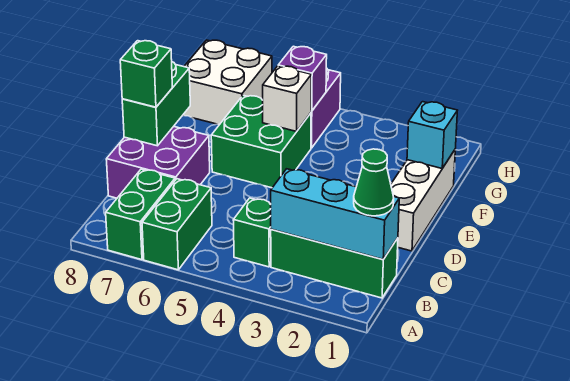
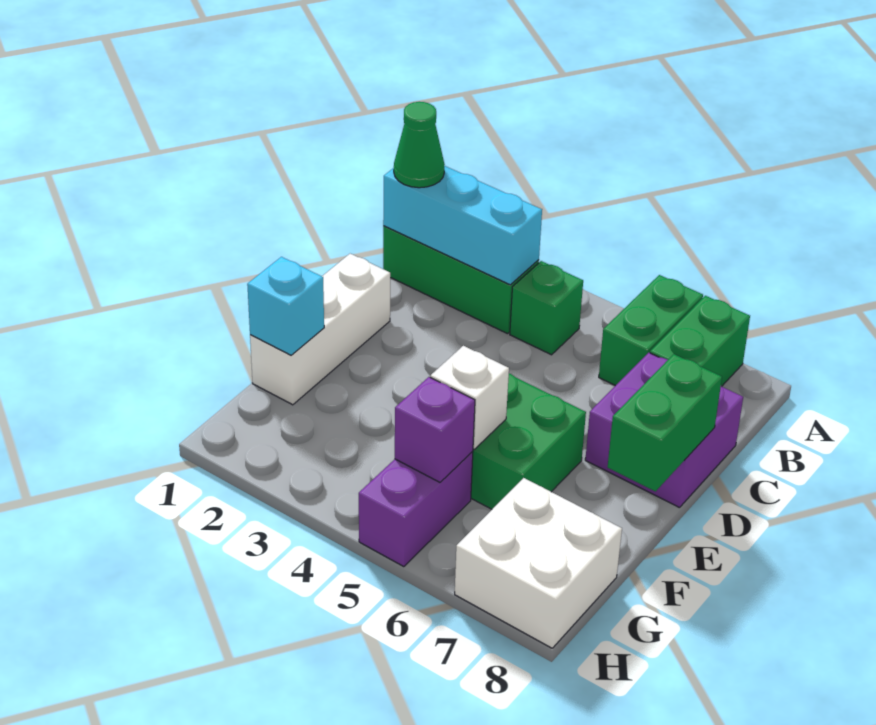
green brick D8 level 3 -> none

